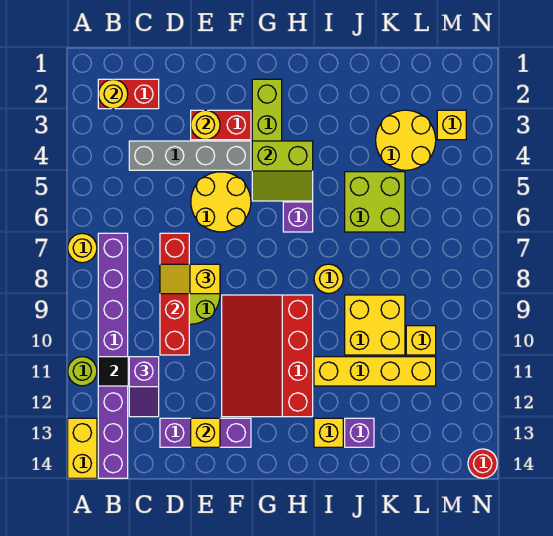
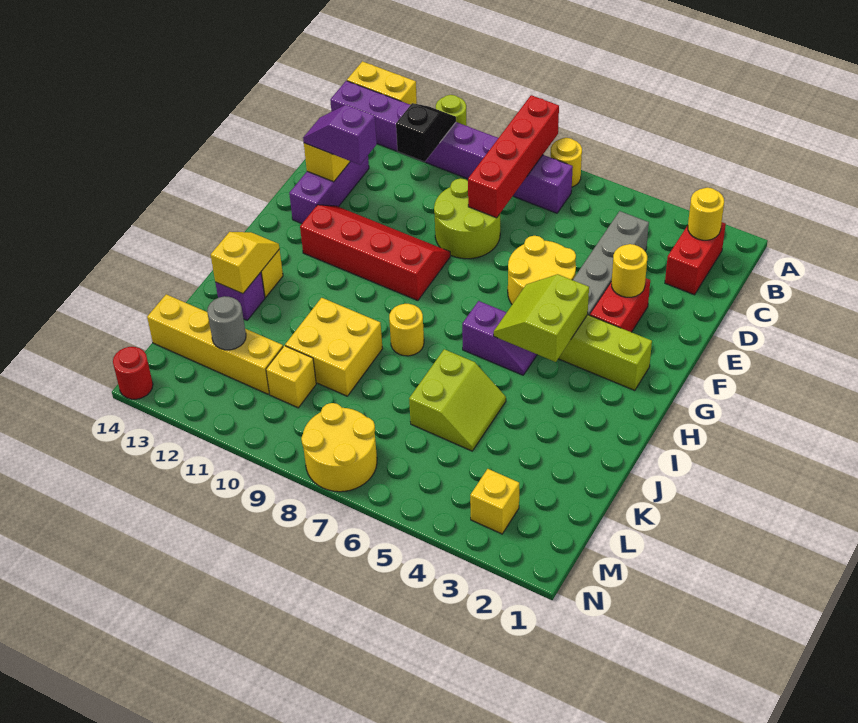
purple slope C11:C12 level 3 top 11 -> purple slope E12:E13 level 3 top 12
red brick D7:D10 level 2 -> red brick A8:D8 level 2
yellow slope D8:E8 level 3 top E -> yellow slope I13:J13 level 2 top J
red slope F9:H12 level 1 top H -> red slope F9:G12 level 1 top G
yellow brick I11:L11 level 1 -> yellow brick L11:L14 level 1
lime brick J5:K6 level 1 -> lime slope J5:K6 level 1 top 6
yellow round brick K3:L4 level 1 -> yellow round brick M7:N8 level 1
none -> grey round brick L12 level 2

